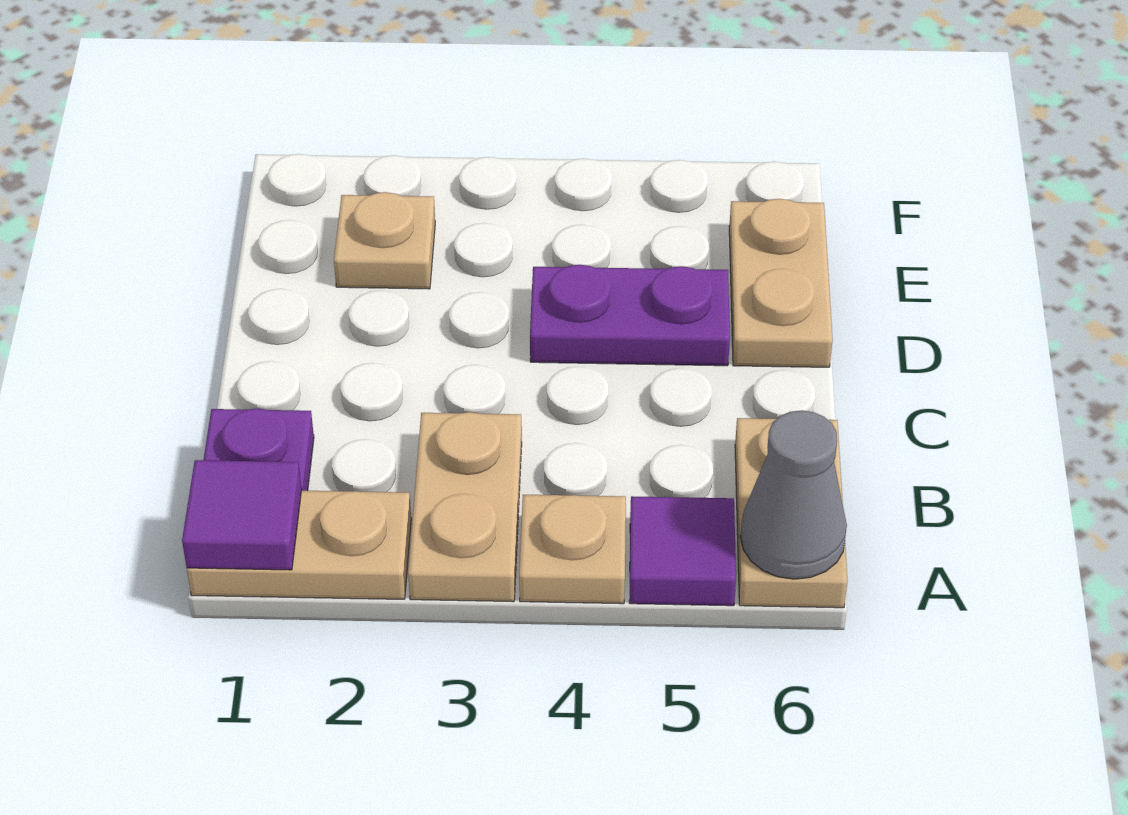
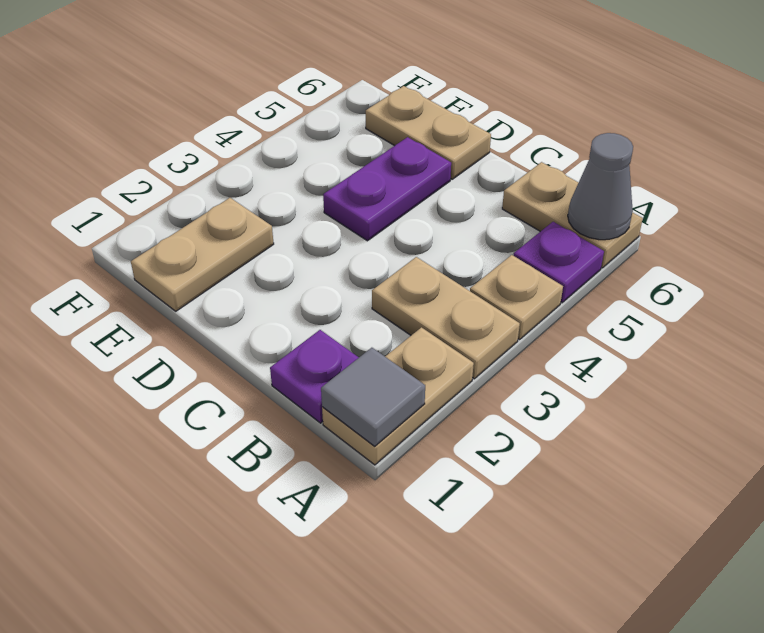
purple tile A1 level 2 -> grey tile A1 level 2
purple tile A5 level 1 -> purple plate A5 level 1
tan plate E2 level 1 -> tan plate E1:E2 level 1

